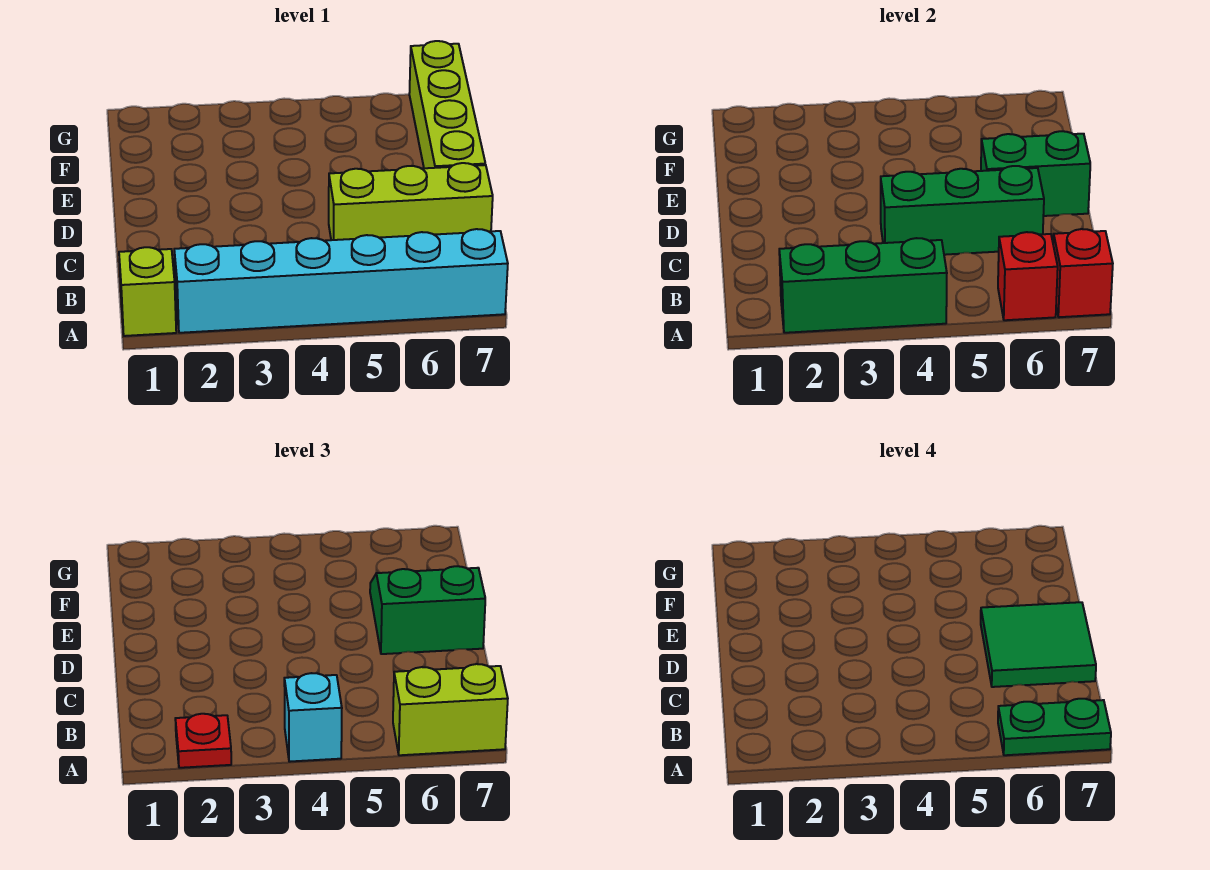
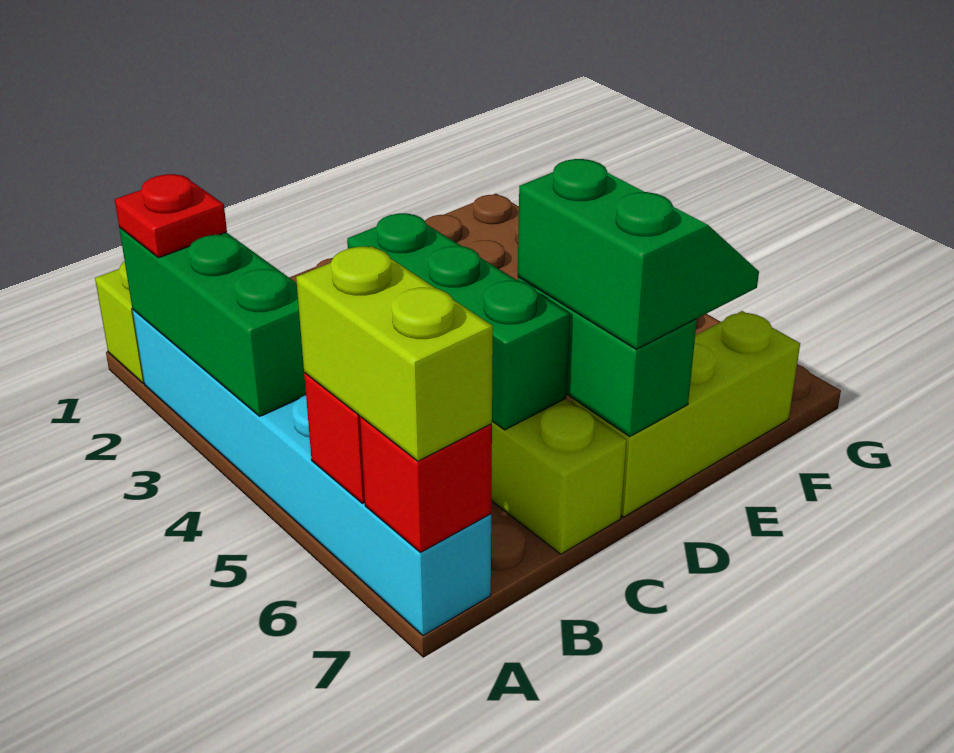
cyan brick A4 level 3 -> none
green plate A6:A7 level 4 -> none
green tile C6:D7 level 4 -> none
lime brick D7:G7 level 1 -> lime brick D7:F7 level 1

